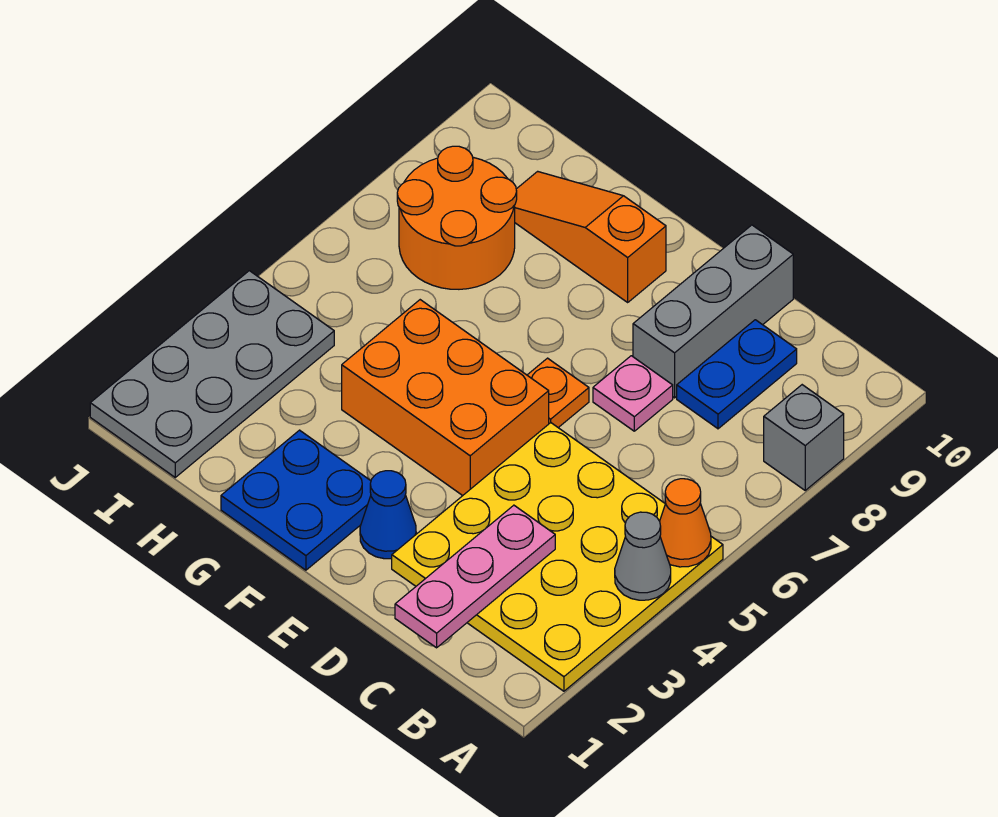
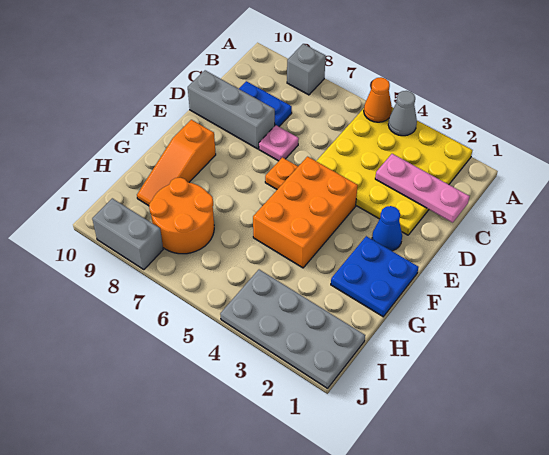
none -> grey brick J8:J9 level 1

